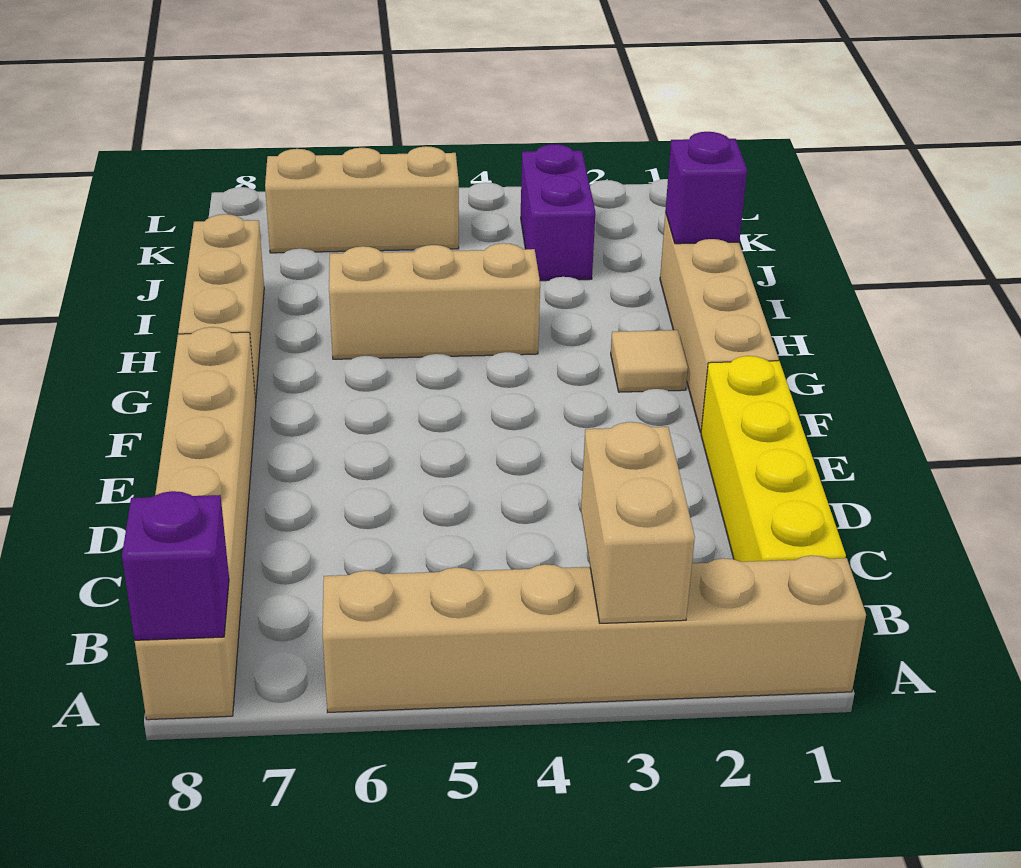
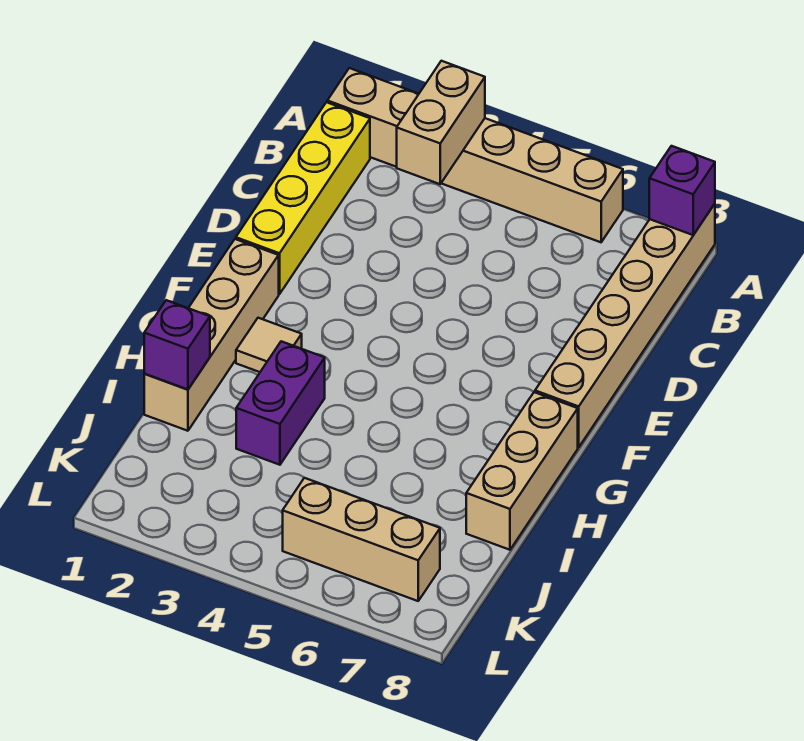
tan brick H4:H6 level 1 -> none
purple brick J3:K3 level 1 -> purple brick H3:I3 level 1

